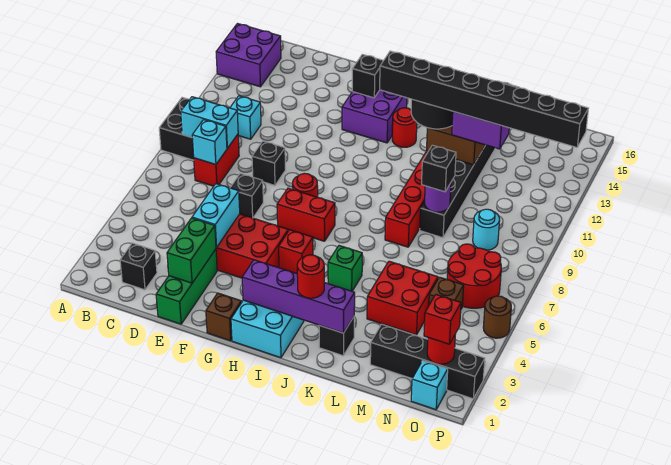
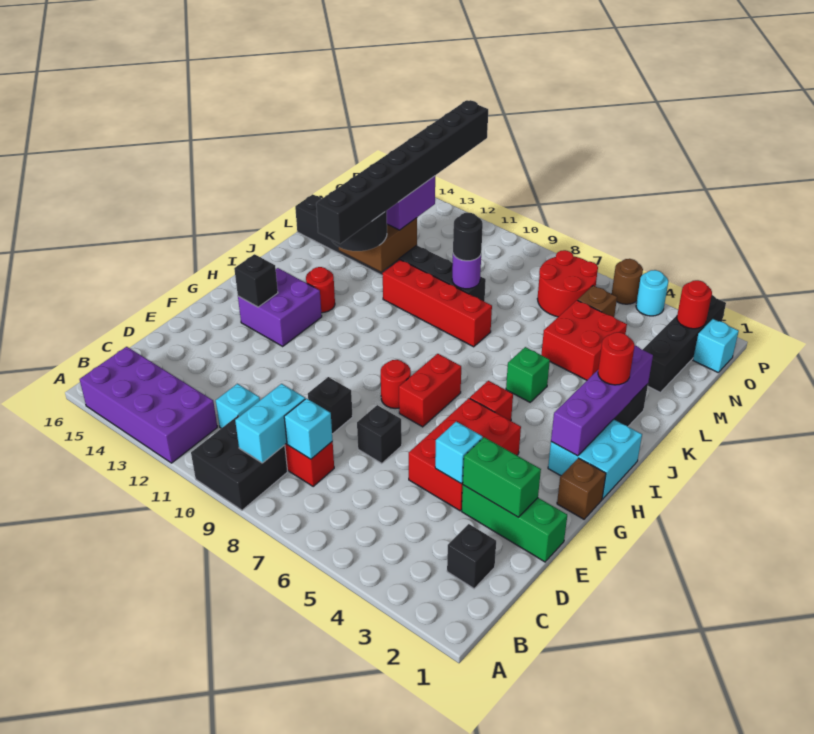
purple brick A14:B15 level 1 -> purple brick A12:B15 level 1
cyan brick E4:E5 level 2 -> cyan brick E4 level 2
black brick L9 level 3 -> black round brick L9 level 3
cyan round brick N9 level 1 -> cyan round brick P4 level 1
red brick O2 level 3 -> none

